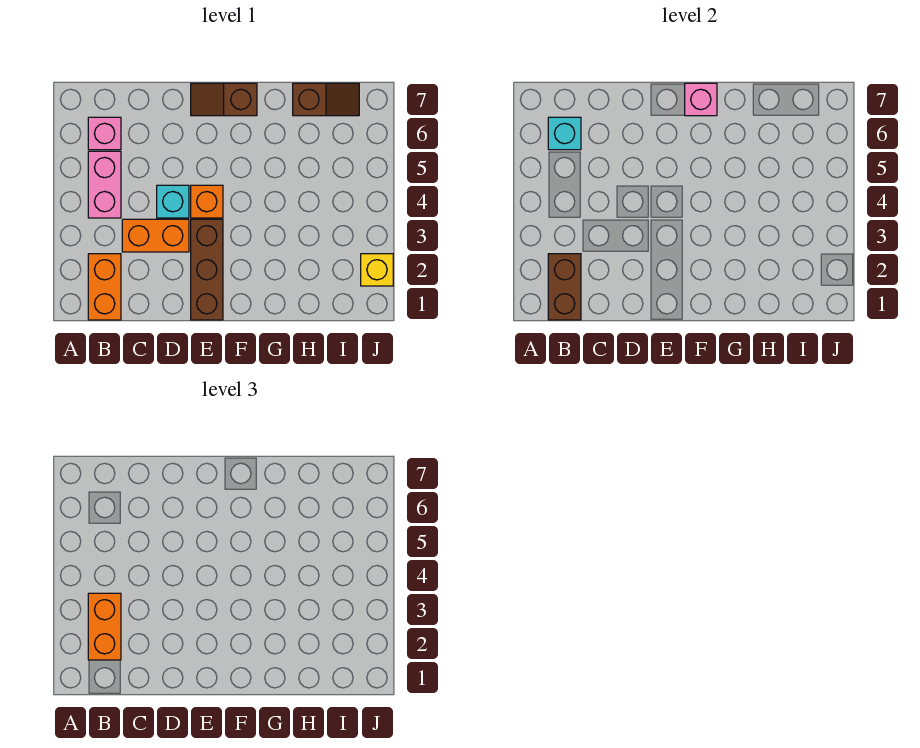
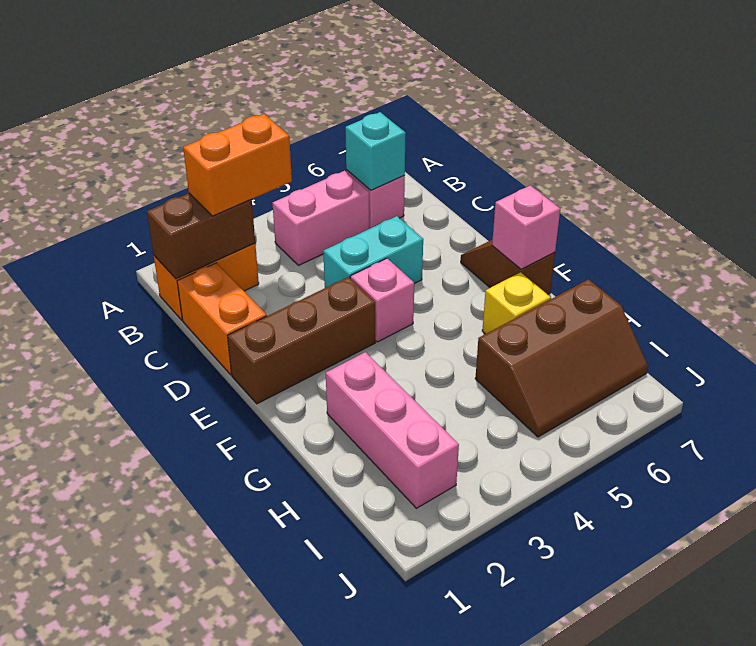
orange brick C3:D3 level 1 -> orange brick C1:D1 level 1
cyan brick D4 level 1 -> cyan brick D4:D5 level 1
orange brick E4 level 1 -> pink brick E4 level 1
none -> pink brick G2:I2 level 1
brown slope H7:I7 level 1 top H -> brown slope H5:I7 level 1 top H
yellow brick J2 level 1 -> yellow brick G6 level 1

